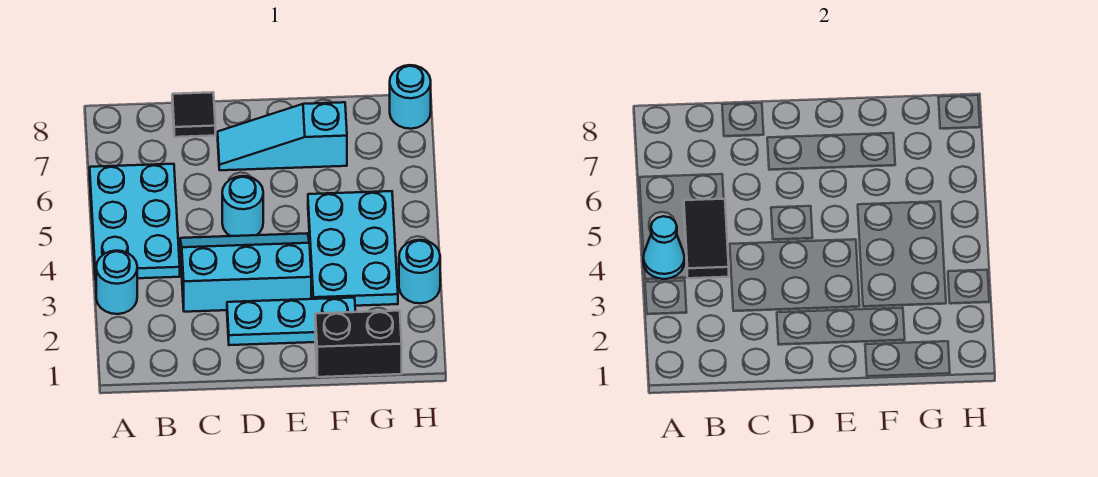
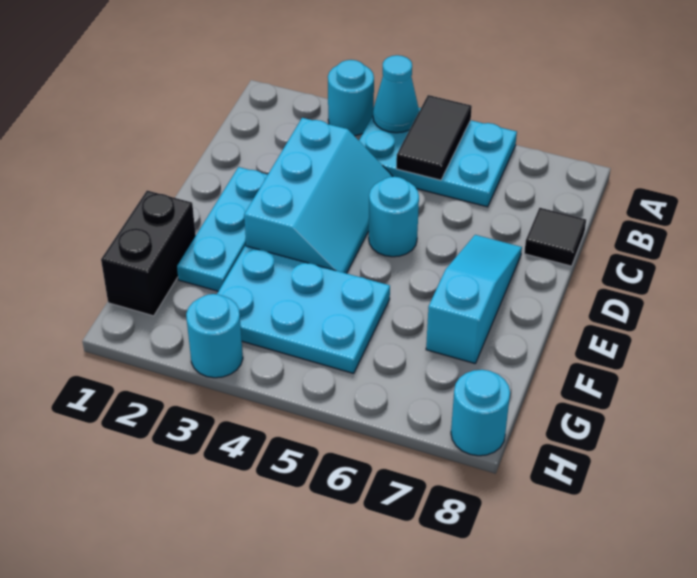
black tile B4:B5 level 2 -> black tile A5:B5 level 2

